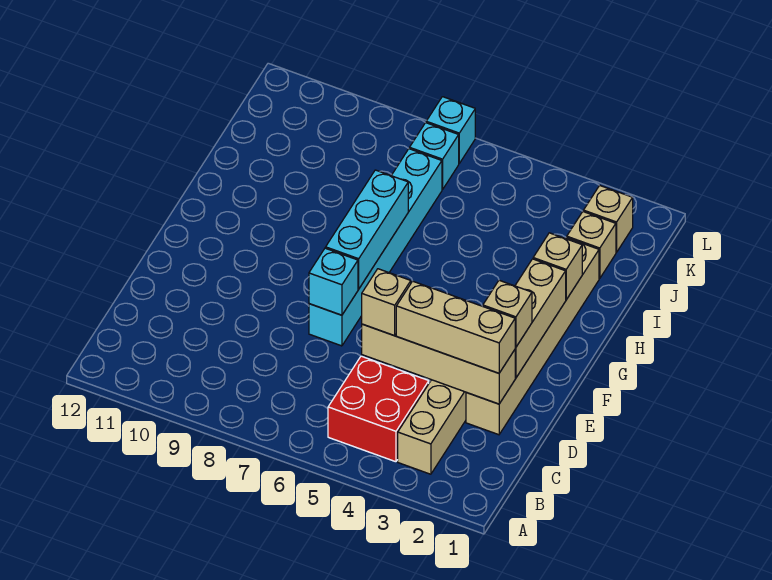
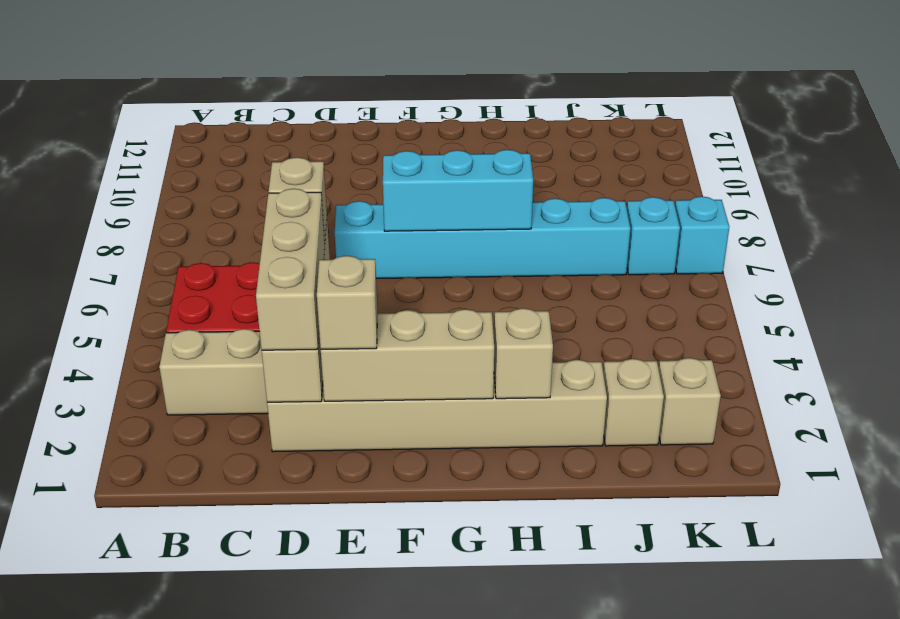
cyan brick E7 level 2 -> none

